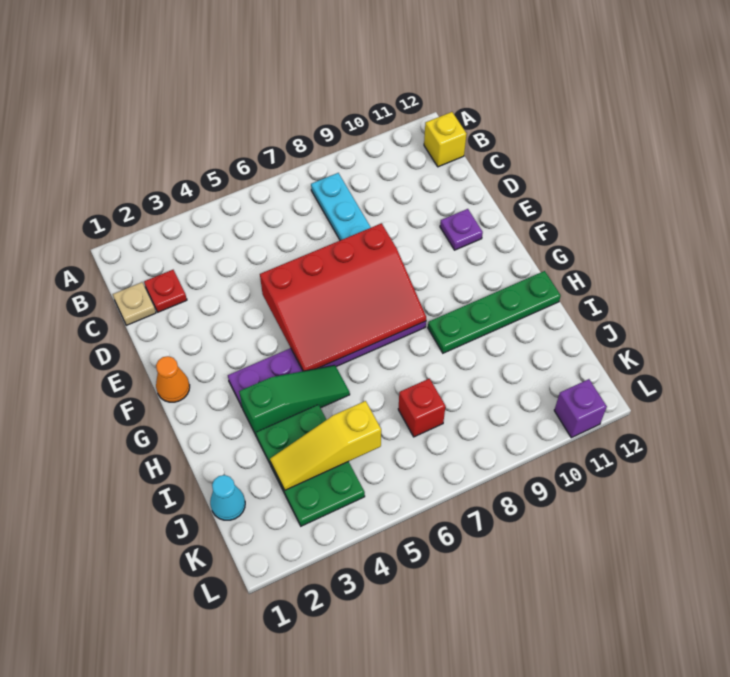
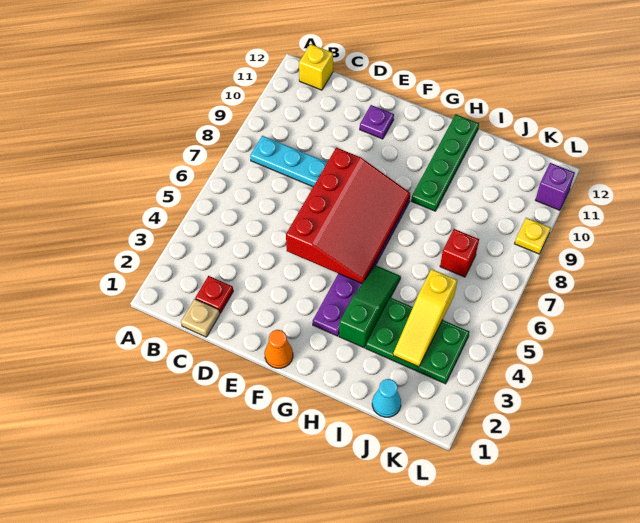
none -> yellow plate L9 level 1

